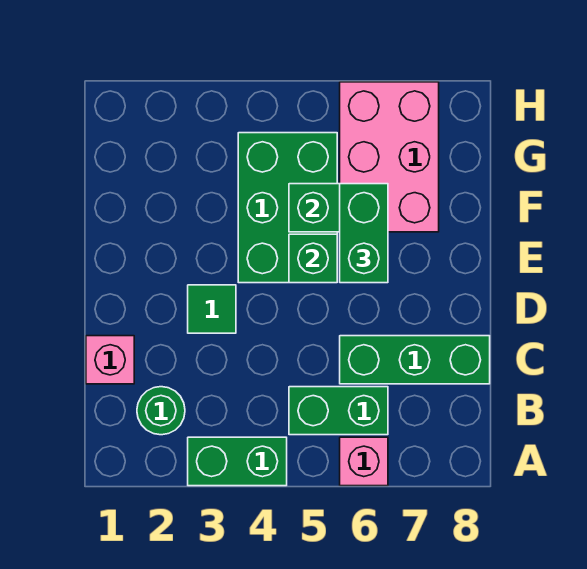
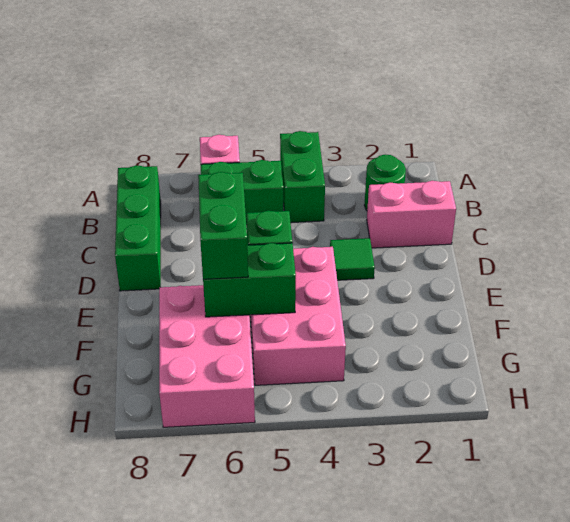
green brick A3:A4 level 1 -> green brick A4:B4 level 1
pink brick C1 level 1 -> pink brick C1:C2 level 1
green brick C6:C8 level 1 -> green brick B8:D8 level 1
green brick E4:G5 level 1 -> pink brick E4:G5 level 1

